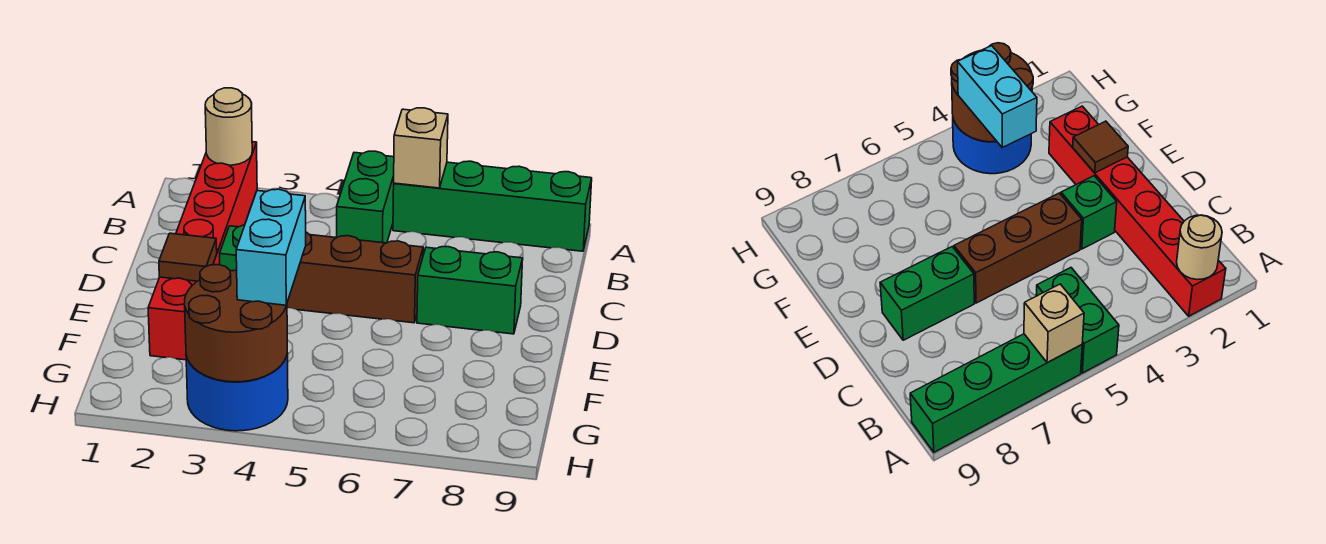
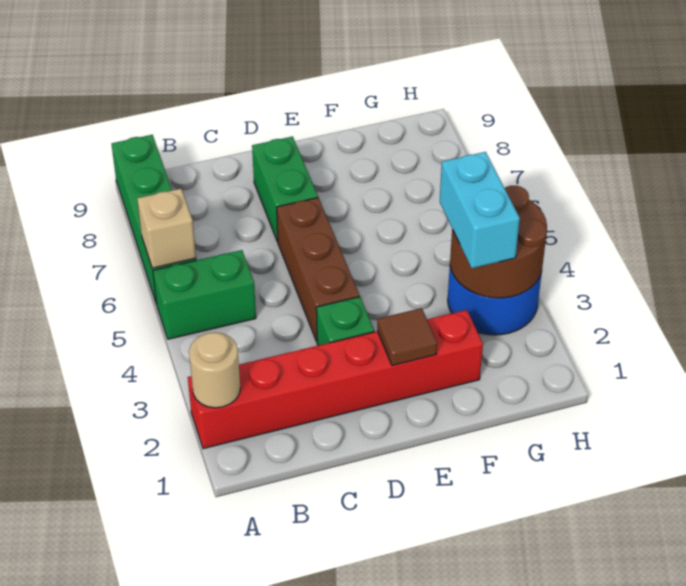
cyan brick F4:G4 level 3 -> cyan brick G3:G4 level 3

